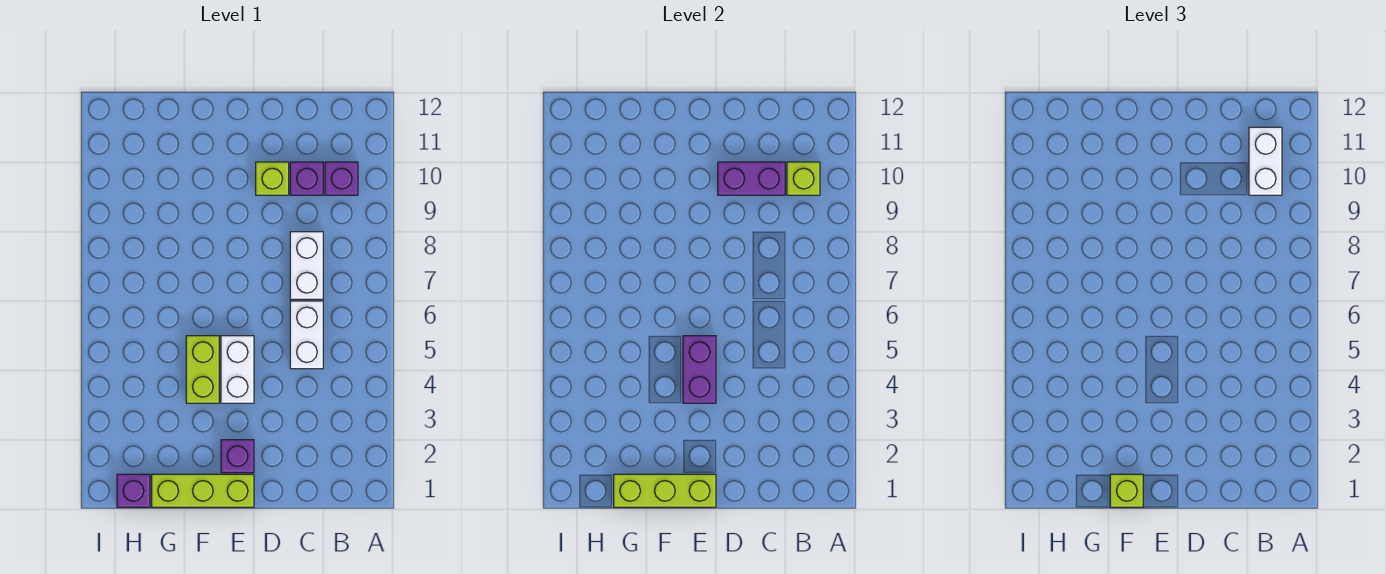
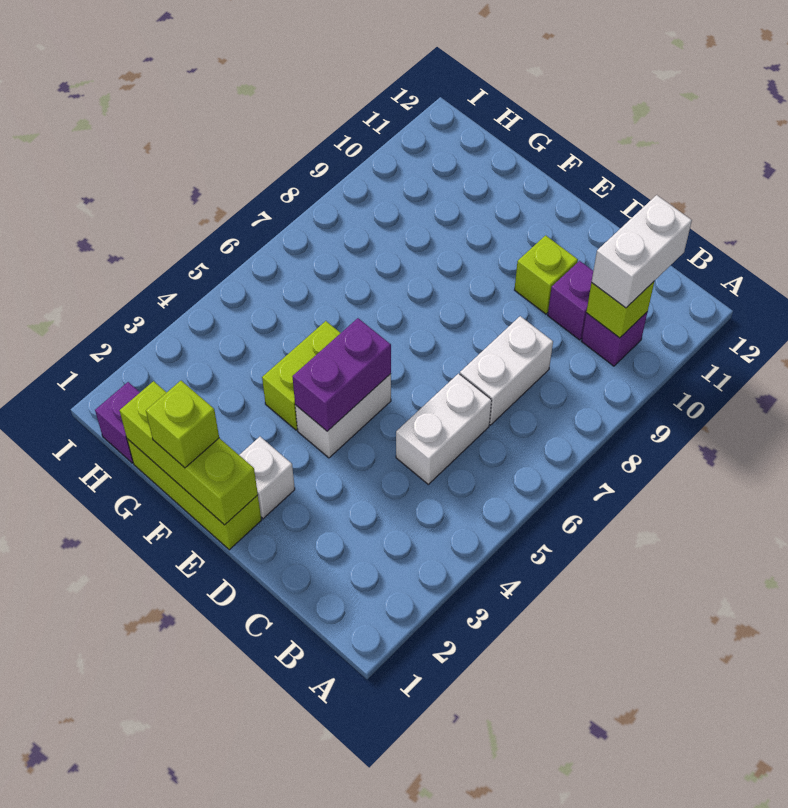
purple brick C10:D10 level 2 -> none
purple brick E2 level 1 -> white brick E2 level 1

